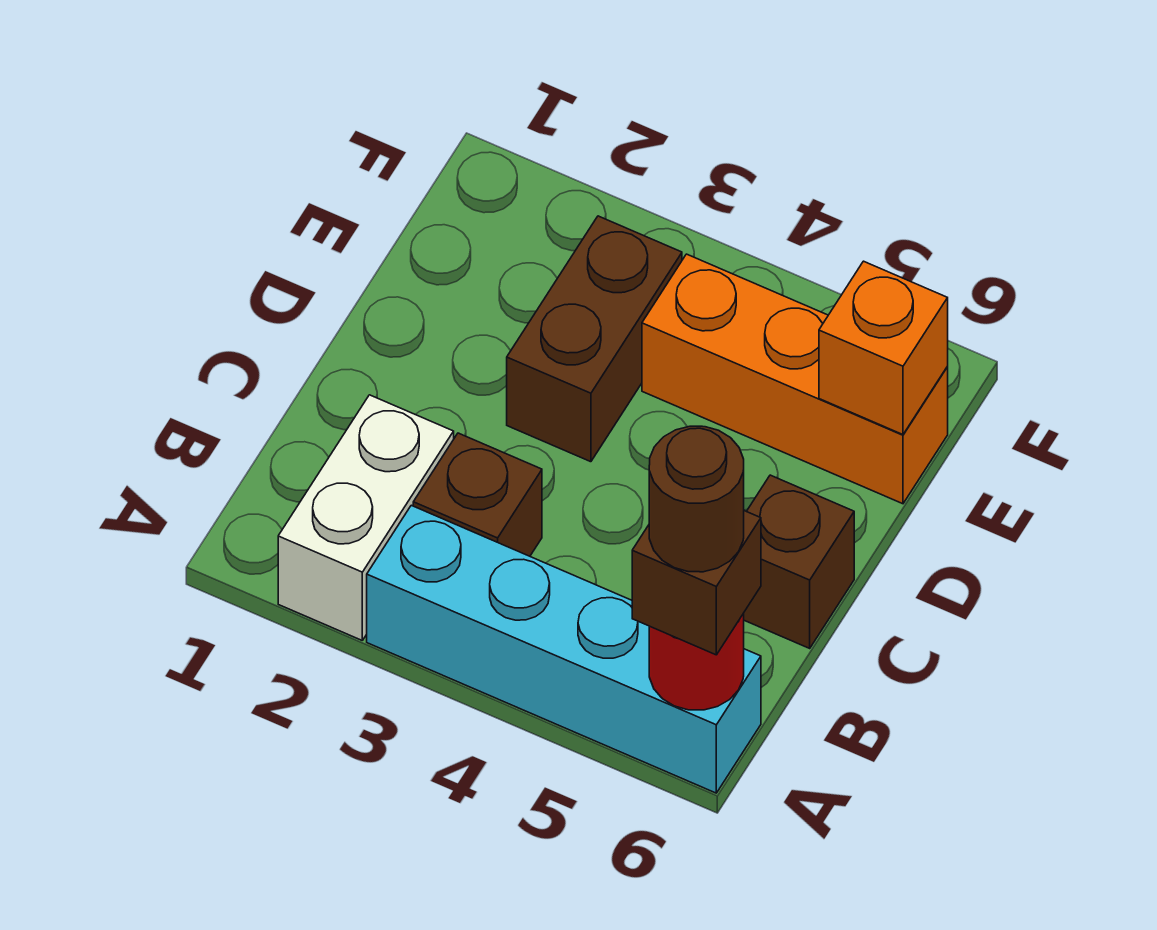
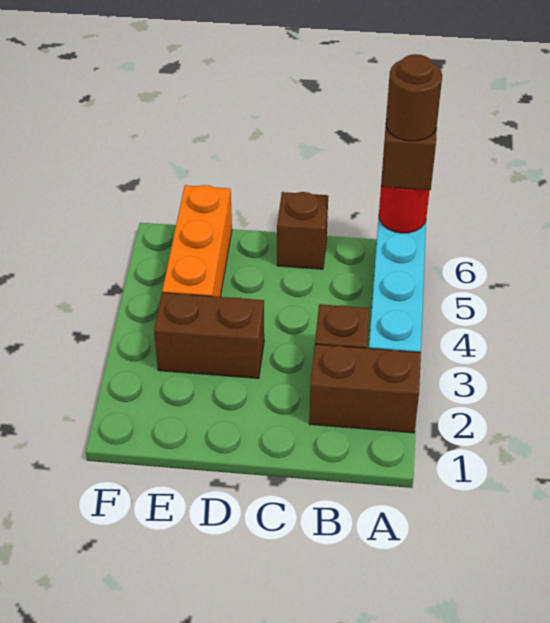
white brick A2:B2 level 1 -> brown brick A2:B2 level 1
orange brick E6 level 2 -> none

